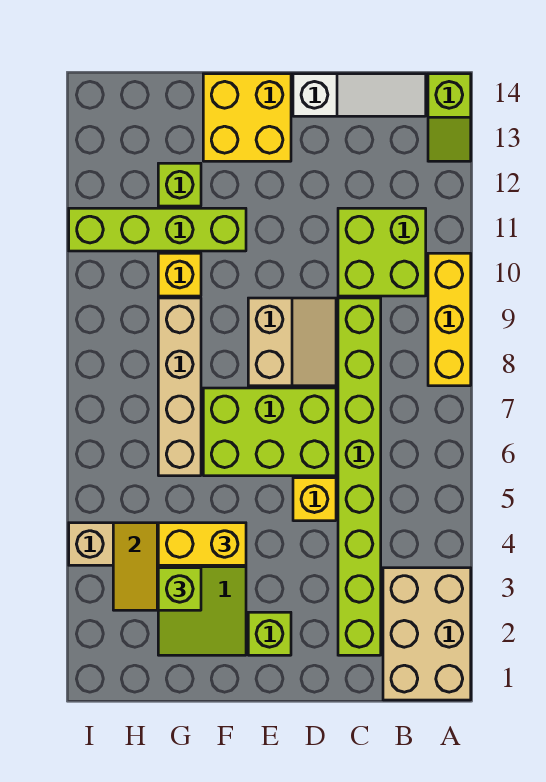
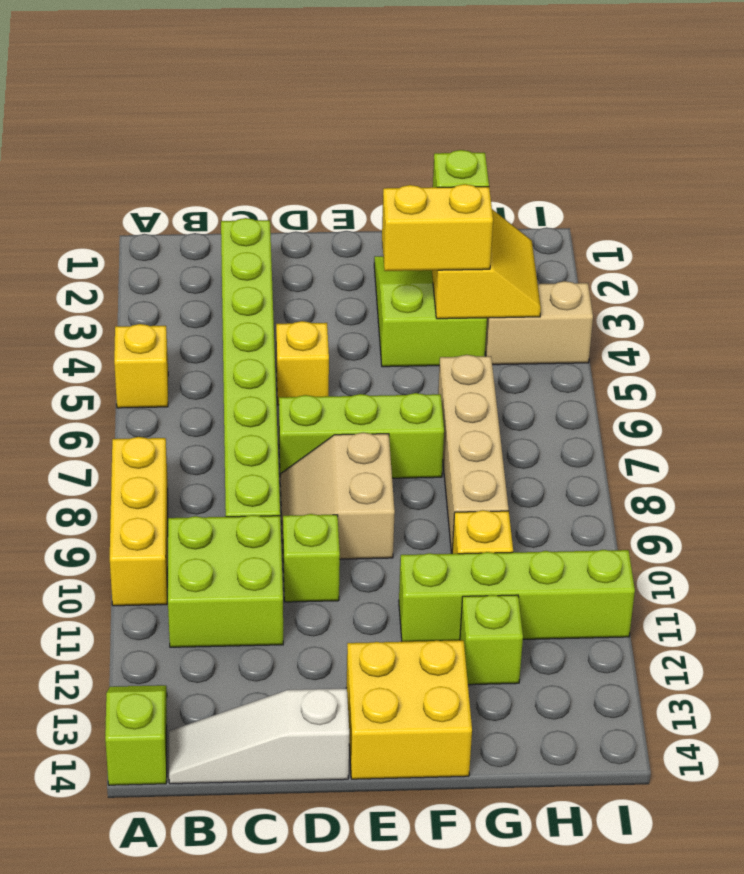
tan brick A1:B3 level 1 -> none
none -> yellow brick A5 level 1
lime brick D6:F7 level 1 -> lime brick D7:F7 level 1
lime brick E2 level 1 -> lime brick D10 level 1

